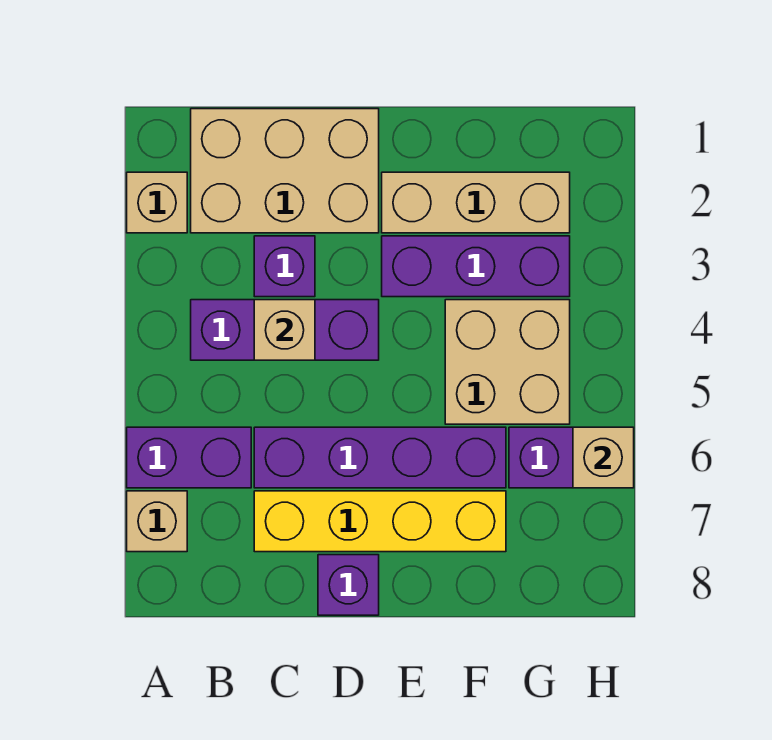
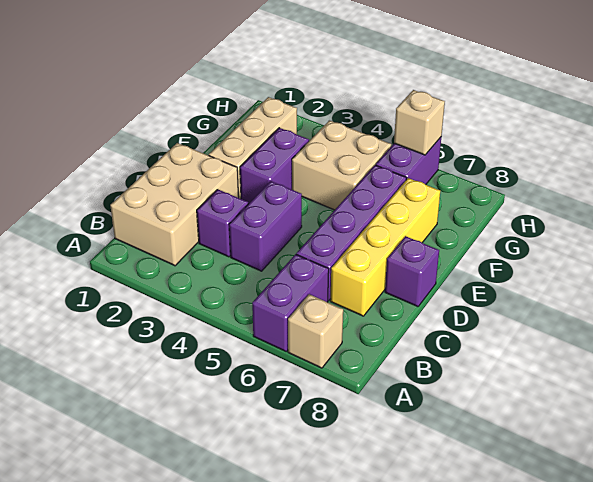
tan brick A2 level 1 -> none
purple brick B4:D4 level 1 -> purple brick C4:D4 level 1
tan brick C4 level 2 -> none
purple brick E3:G3 level 1 -> purple brick E3:F3 level 1

